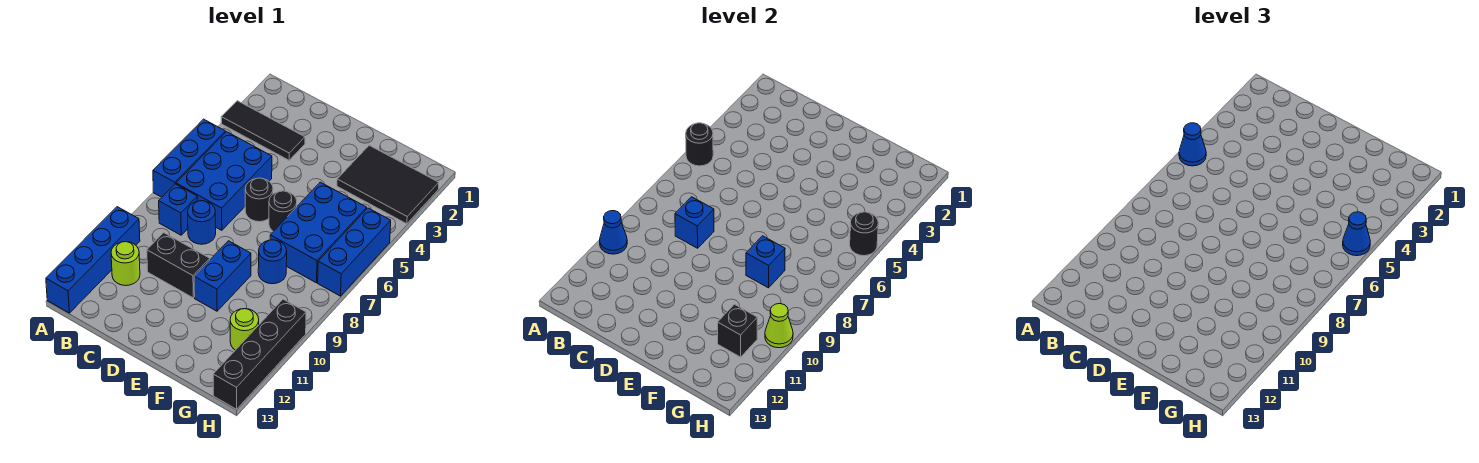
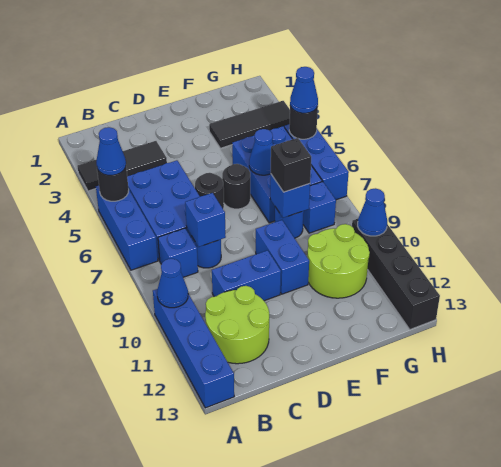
lime round brick B11 level 1 -> lime round brick B11:C12 level 1
black brick C10:D10 level 1 -> blue brick C10:D10 level 1
black tile F2:H3 level 1 -> black tile F3:H3 level 1
none -> blue cone F6 level 2
none -> blue brick G8 level 1
lime round brick G11 level 1 -> lime round brick F10:G11 level 1
black brick G11 level 2 -> black brick F8 level 3
lime cone H10 level 2 -> blue cone H10 level 2

